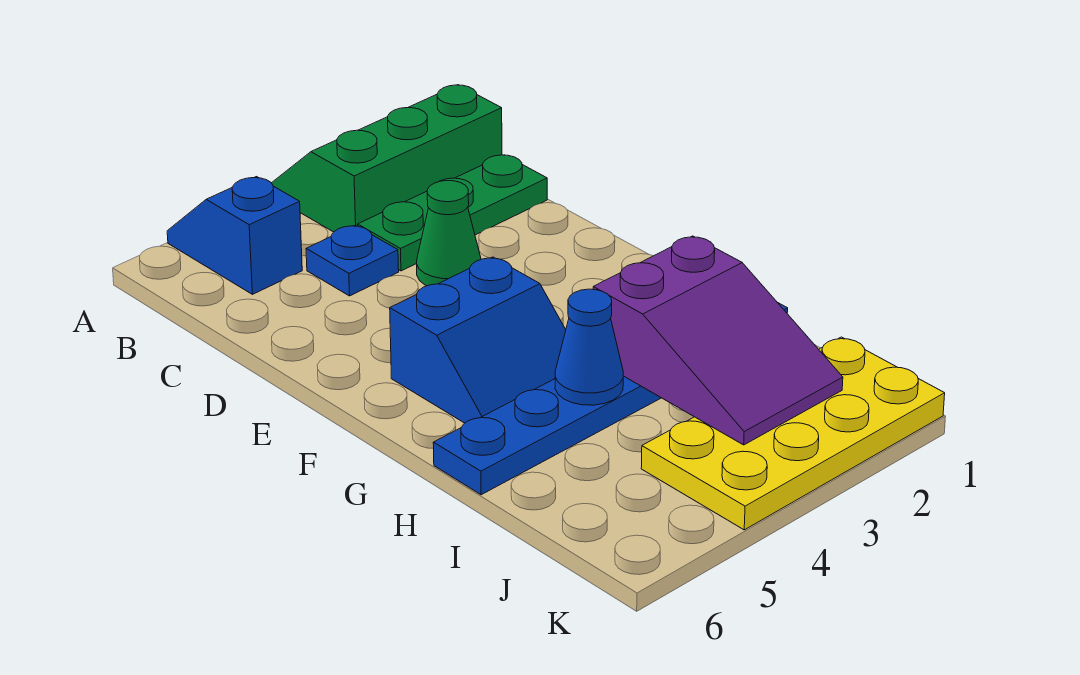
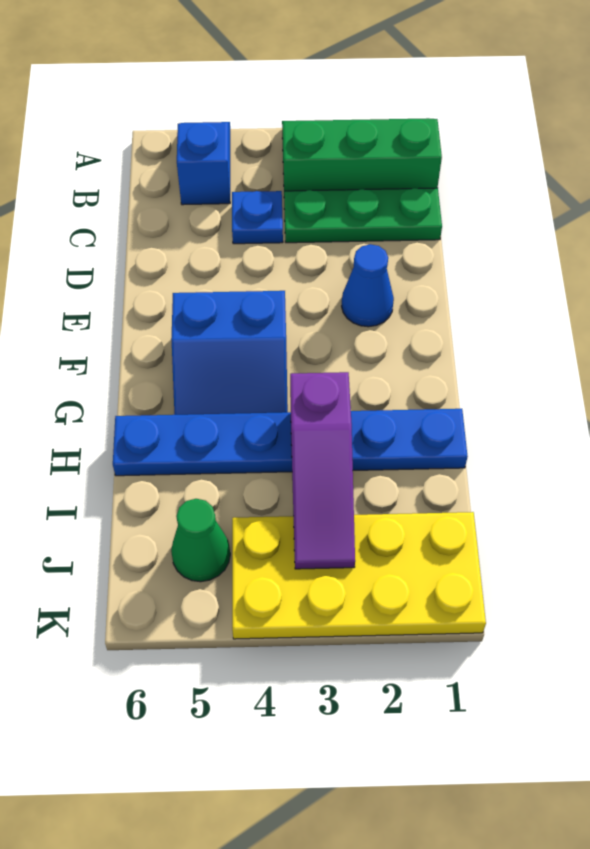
green cone D3 level 1 -> green cone J5 level 1
purple slope H2:J3 level 2 top H -> purple slope H3:J3 level 2 top H
blue cone H4 level 2 -> blue cone E2 level 1

